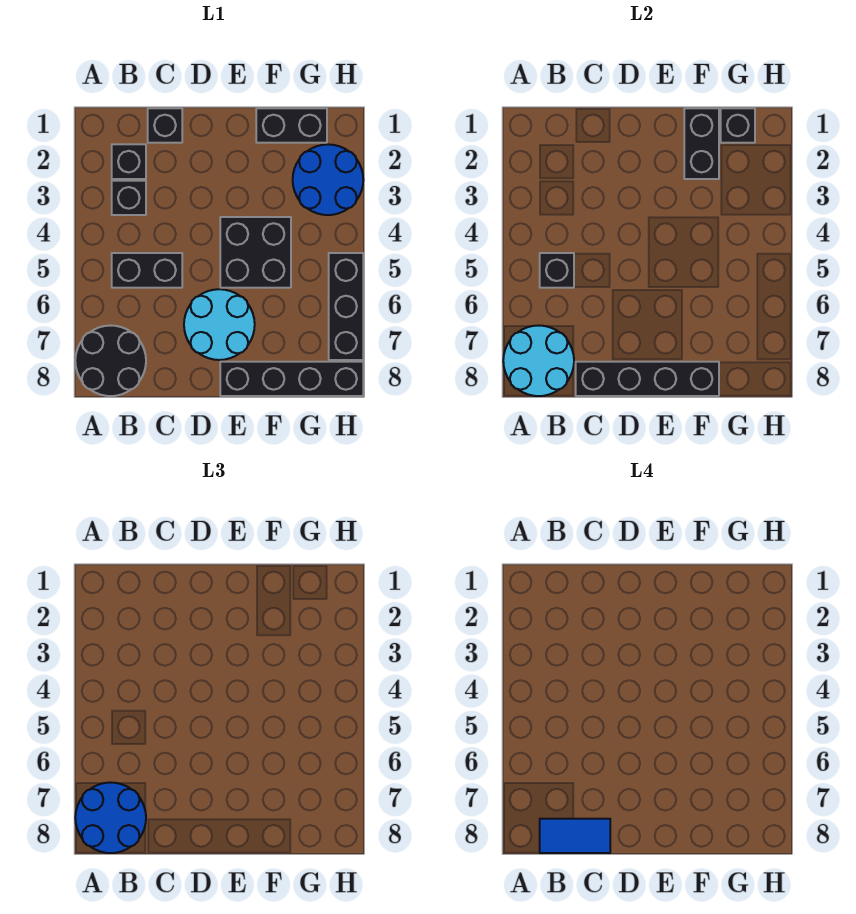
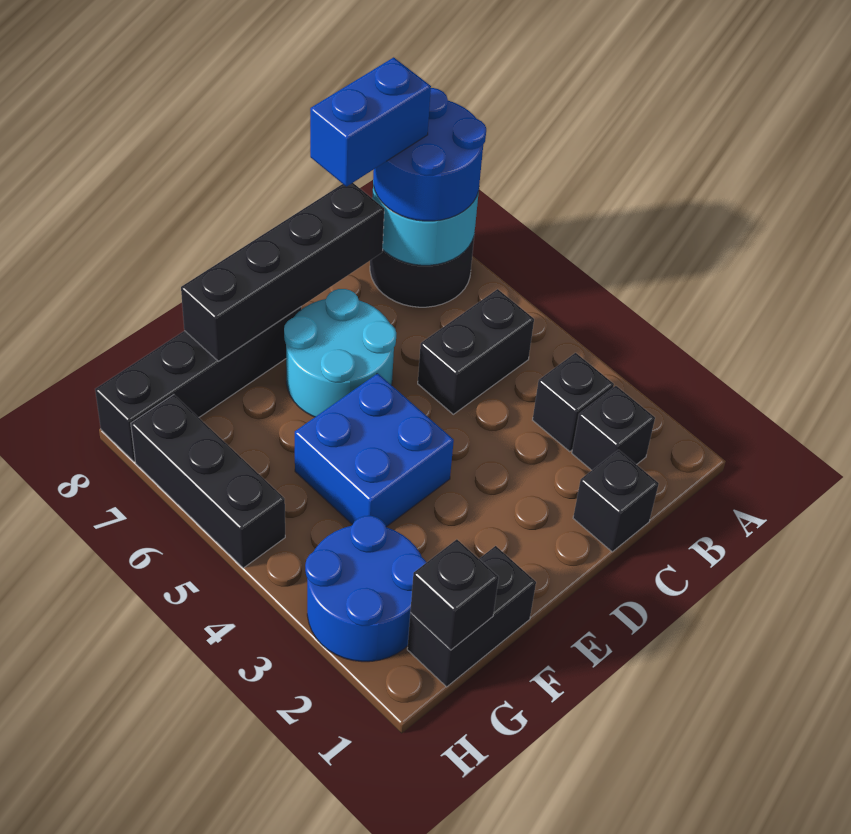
black brick B5 level 2 -> none
blue tile B8:C8 level 4 -> blue brick B8:C8 level 4
black brick E4:F5 level 1 -> blue brick E4:F5 level 1
black brick F1:F2 level 2 -> none

